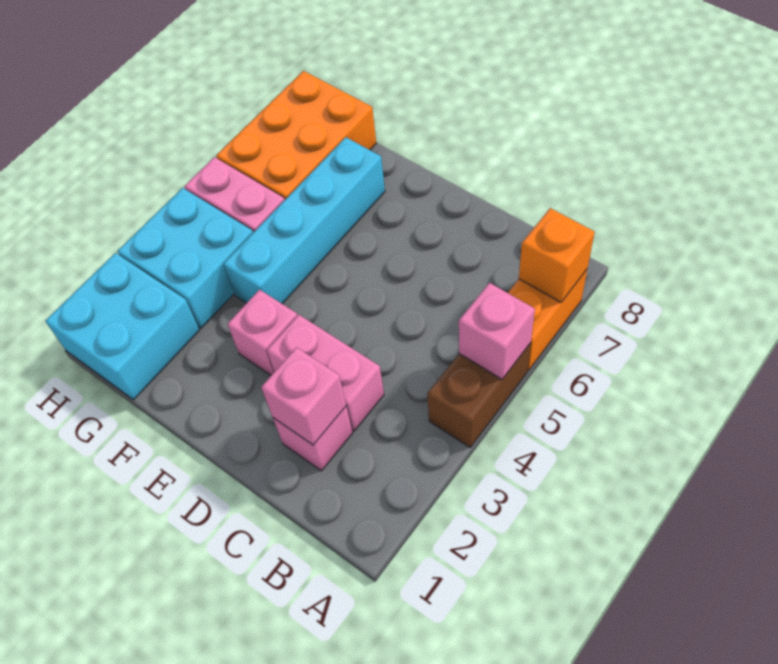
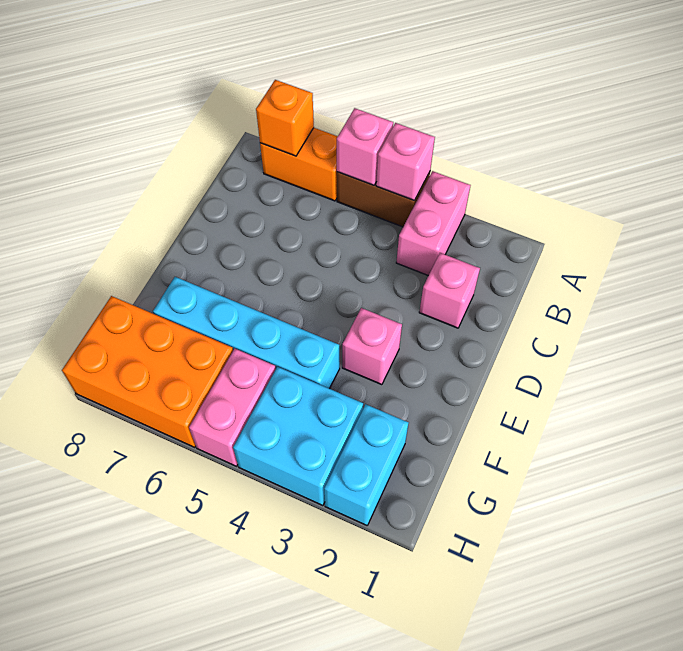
pink brick C2 level 2 -> pink brick A4 level 2
pink brick C3:D3 level 1 -> pink brick A3:B3 level 1
cyan brick G1:H2 level 1 -> cyan brick G2:H2 level 1

